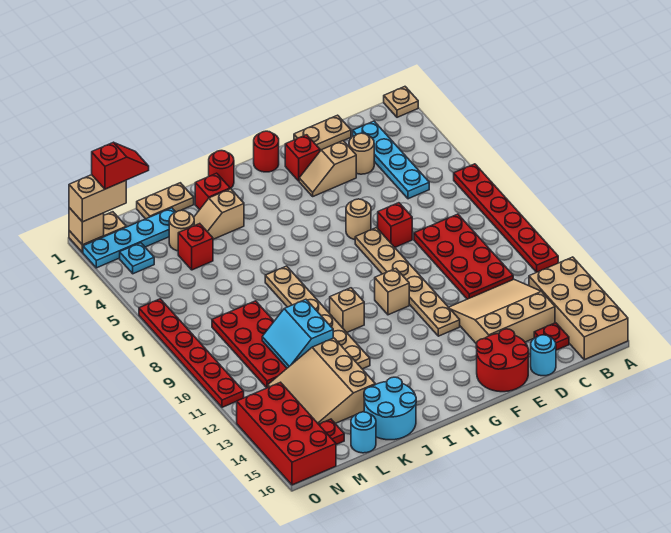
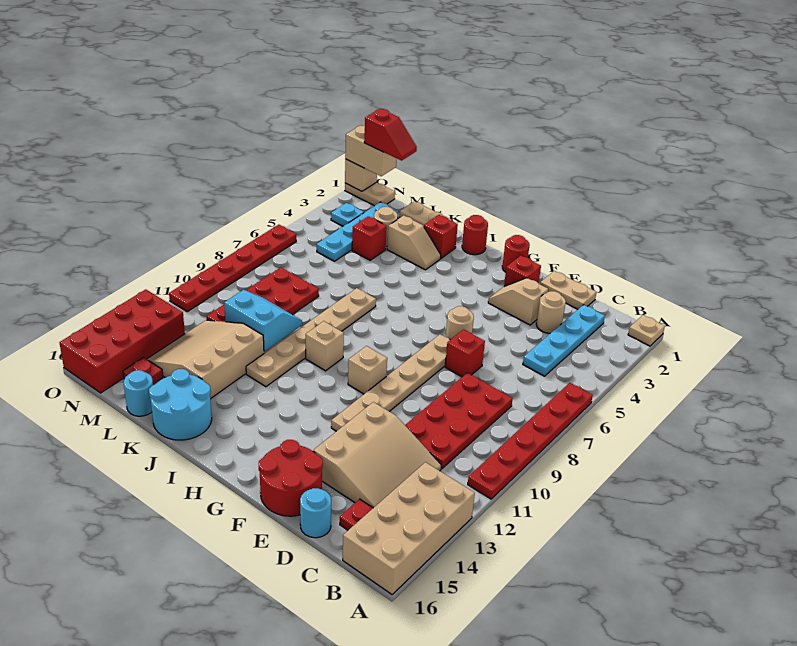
tan slope C12:E14 level 1 top 14 -> tan slope C12:E14 level 1 top E
tan slope J3:K3 level 1 top J -> tan slope J3:K3 level 1 top K
cyan slope K10:L11 level 2 top K -> cyan slope K10:L11 level 2 top 11
cyan plate L2:O2 level 1 -> cyan plate M2:M5 level 1

